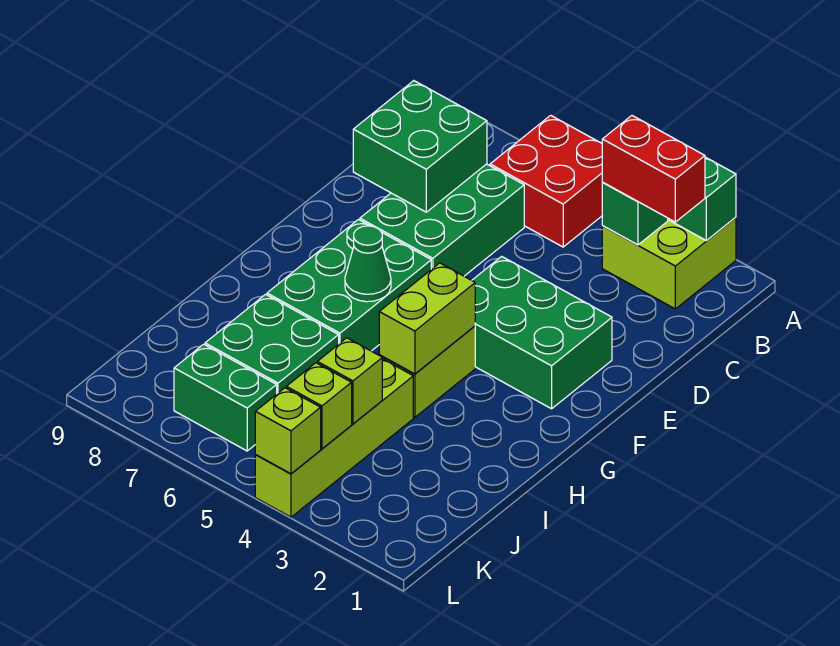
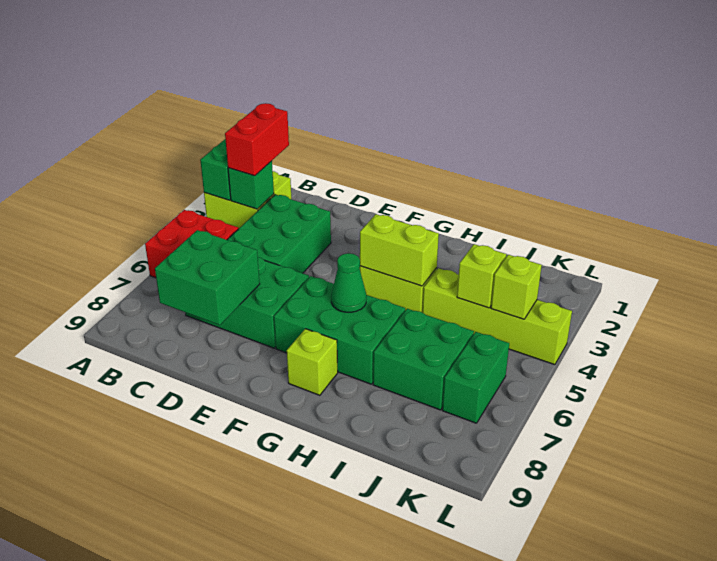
green brick E2:F4 level 1 -> green brick C3:D5 level 1
lime brick L4 level 2 -> lime brick G8 level 1

